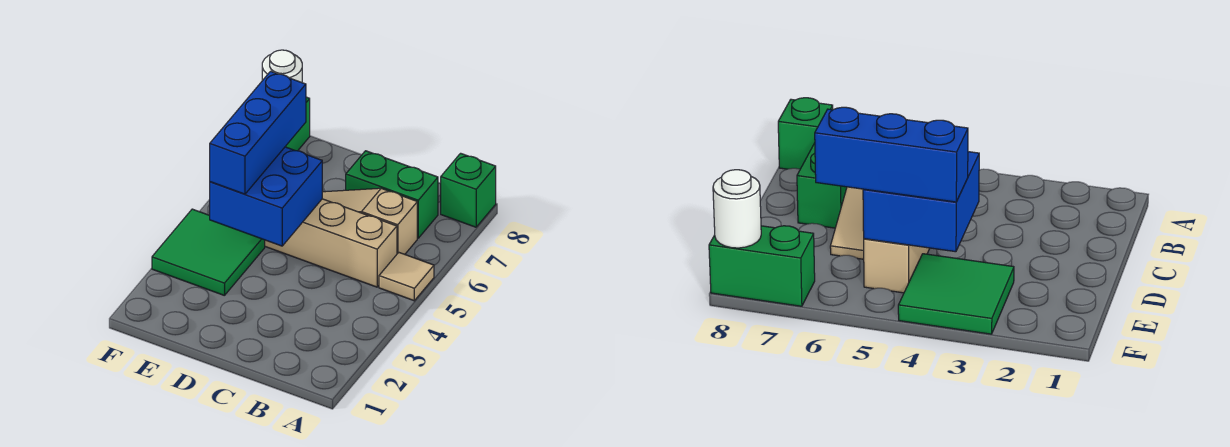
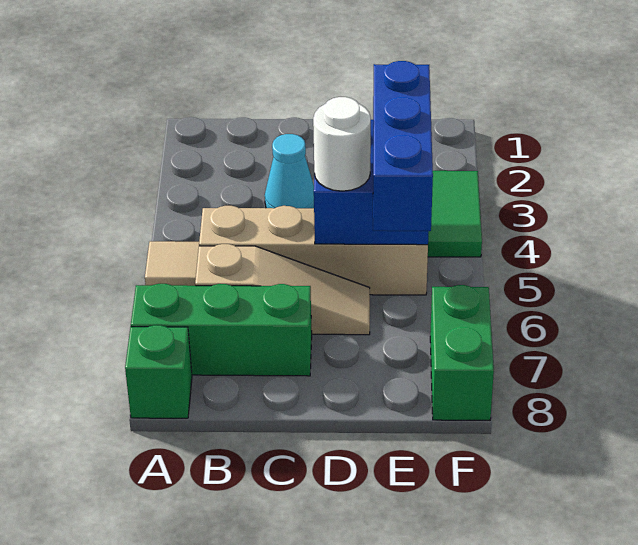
green brick B7:C7 level 1 -> green brick A7:C7 level 1
none -> cyan cone C3 level 1
white round brick F8 level 2 -> white round brick D5 level 3

